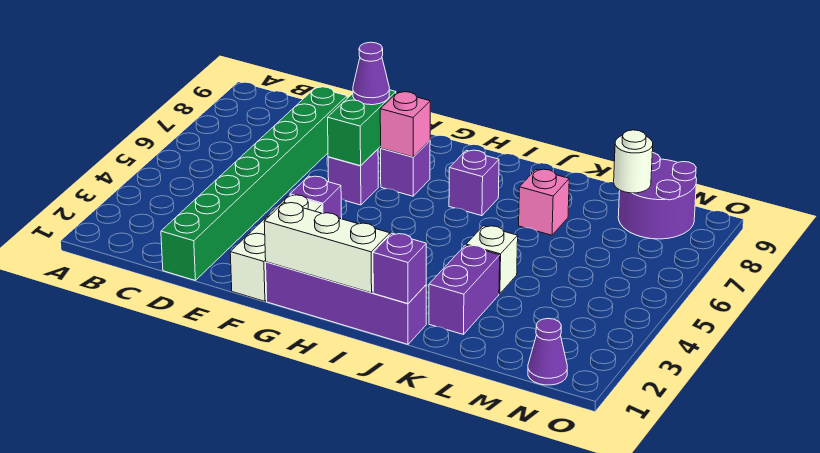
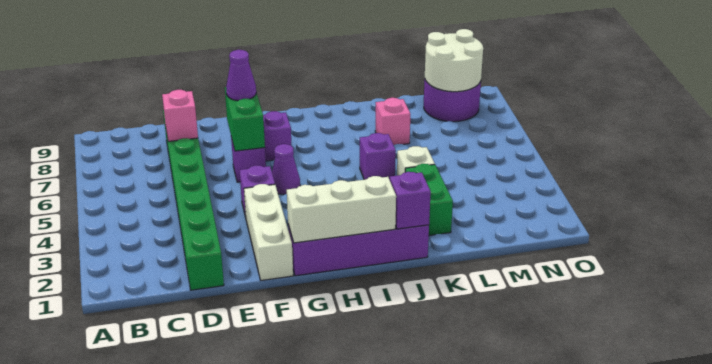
pink brick G7 level 2 -> pink brick D7 level 2
purple brick I7 level 1 -> purple brick J5 level 1
purple brick K2:K3 level 1 -> green brick K2:K3 level 1
white round brick M8 level 2 -> white round brick M8:N9 level 2
purple cone N1 level 1 -> purple cone G5 level 1

